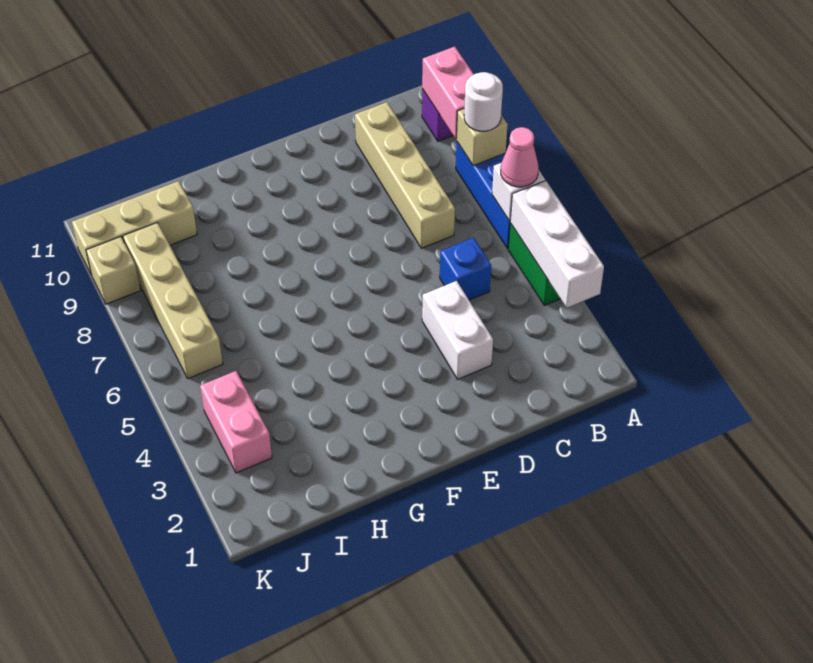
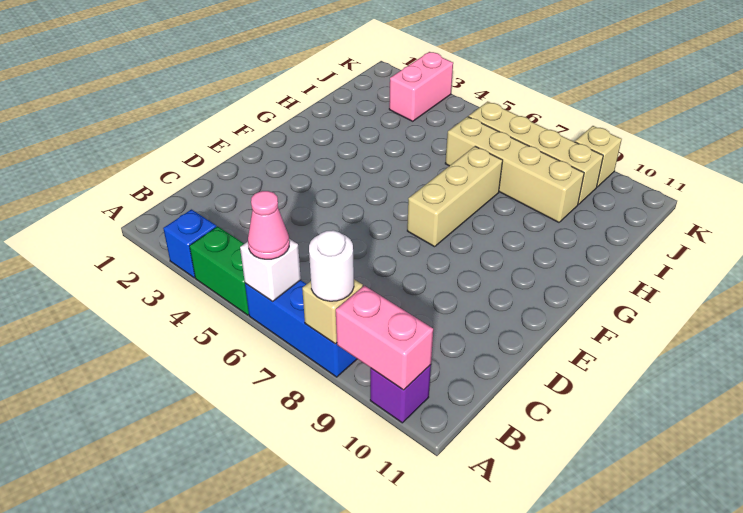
white brick A3:A5 level 2 -> none
blue brick C5 level 1 -> blue brick A3 level 1
tan brick C7:C10 level 1 -> tan brick I6:I9 level 1
white brick D3:D4 level 1 -> none
tan brick I10:K10 level 1 -> tan brick F7:H7 level 1
pink brick J3:J4 level 1 -> pink brick J3:K3 level 1

